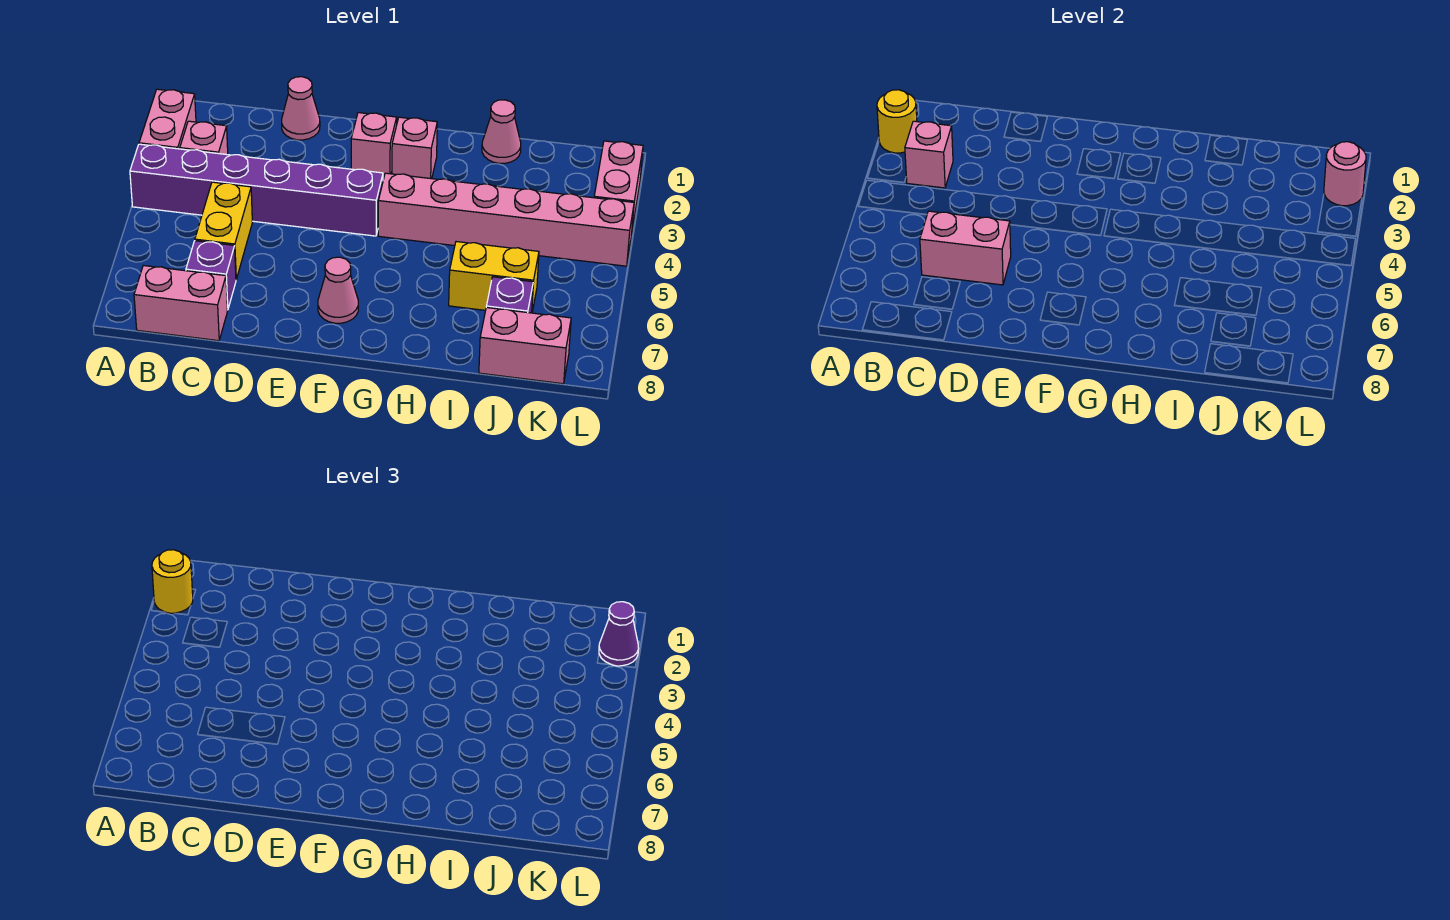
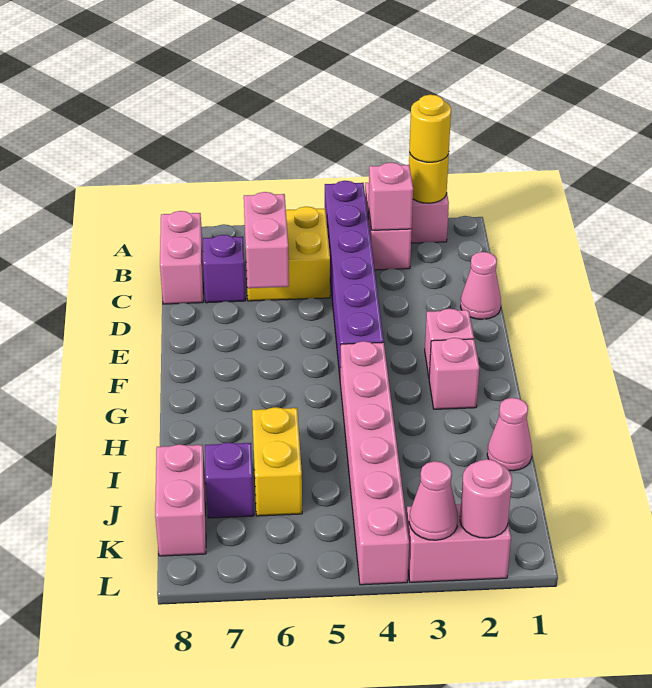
yellow brick C5:C6 level 1 -> yellow brick B5:C6 level 1
pink cone F7 level 1 -> pink cone L3 level 2
purple cone L2 level 3 -> none

